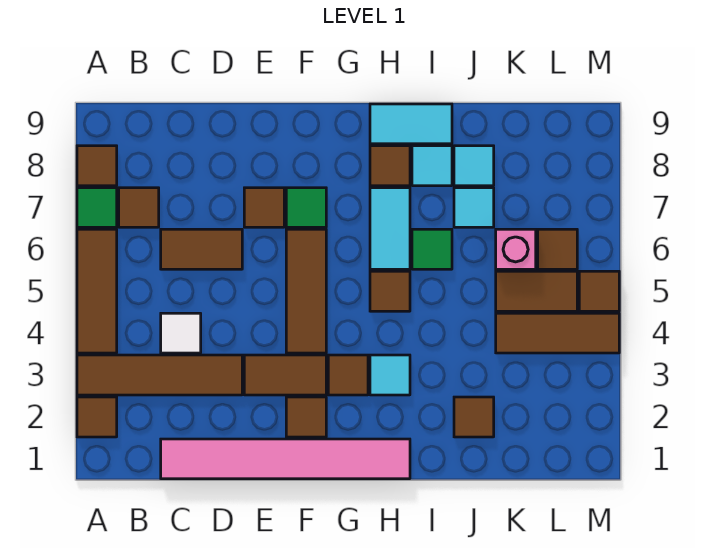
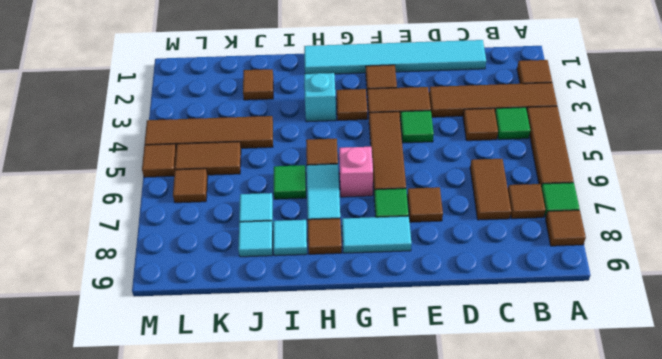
none -> green tile B4 level 1
pink tile C1:H1 level 1 -> cyan tile C1:H1 level 1
white tile C4 level 1 -> brown tile C4 level 1
brown tile C6:D6 level 1 -> brown tile C6:C7 level 1
none -> green tile E4 level 1
cyan tile H3 level 1 -> cyan brick H3 level 1
cyan tile H9:I9 level 1 -> cyan tile F8:G8 level 1
brown tile K4:M4 level 1 -> brown tile J4:M4 level 1
pink brick K6 level 1 -> pink brick G6 level 1

